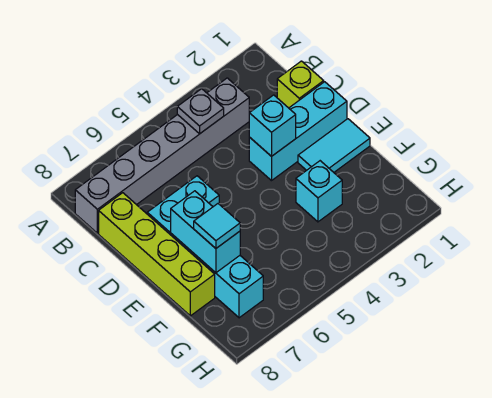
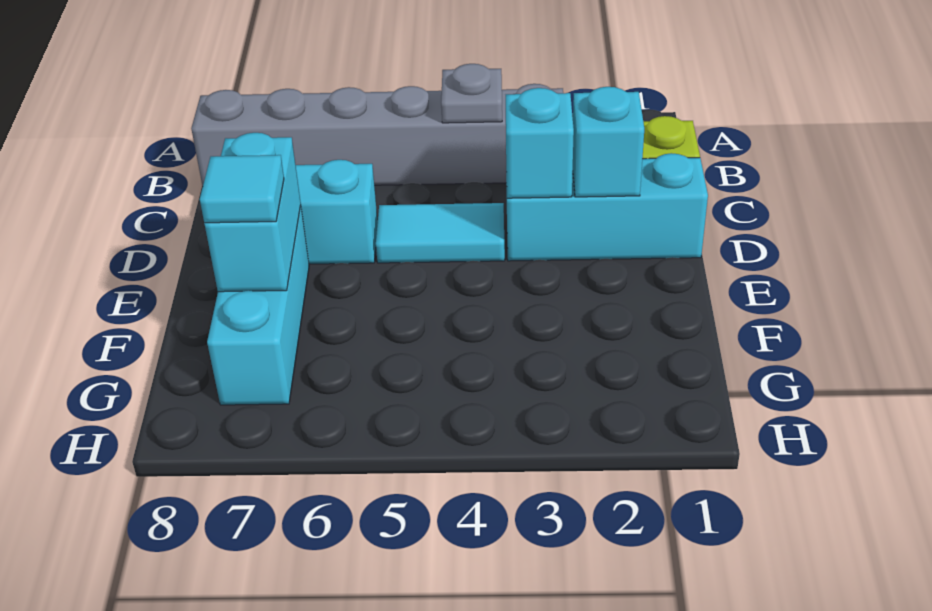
lime brick C8:F8 level 1 -> none
cyan tile E1:E2 level 1 -> cyan tile D4:D5 level 1
cyan brick F3 level 1 -> cyan brick D2 level 2

